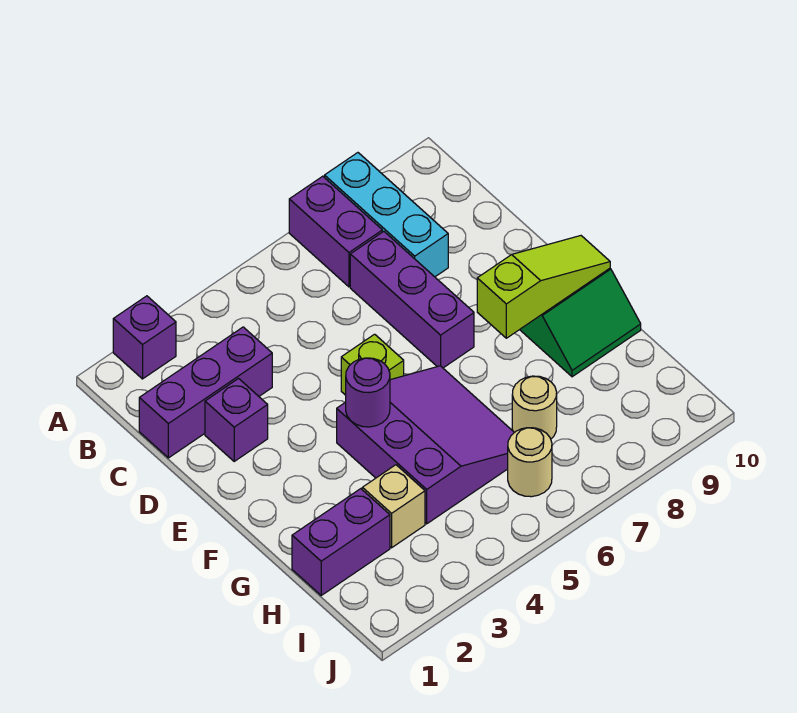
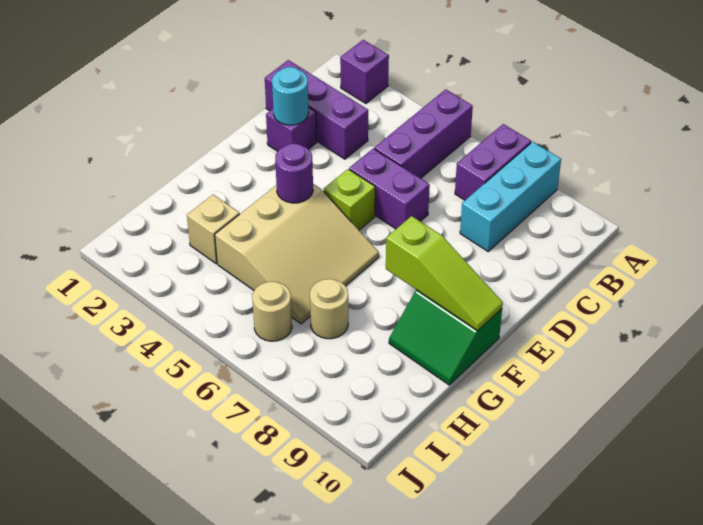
purple brick C7:E7 level 1 -> purple brick A5:C5 level 1
none -> cyan round brick D2 level 2
purple slope F4:H6 level 1 top 4 -> tan slope F4:H6 level 1 top 4
purple brick H1:H2 level 1 -> purple brick D5:D6 level 1

